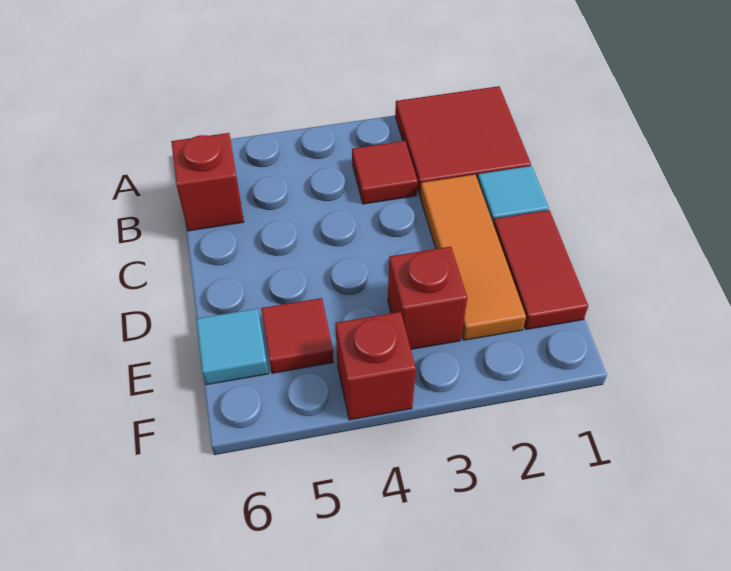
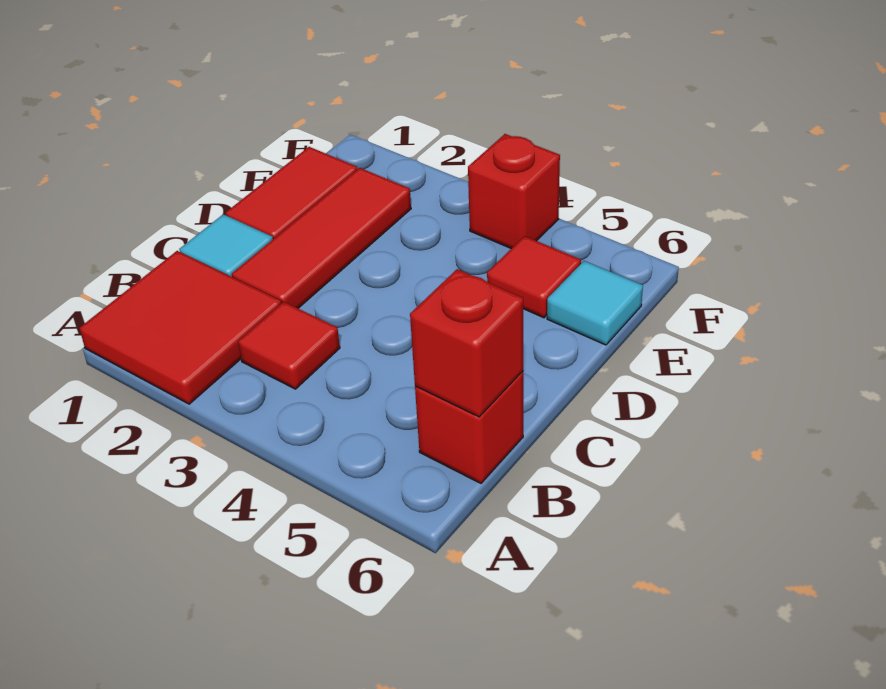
orange tile C2:E2 level 1 -> red tile C2:E2 level 1
red brick E3 level 1 -> red brick B6 level 2

